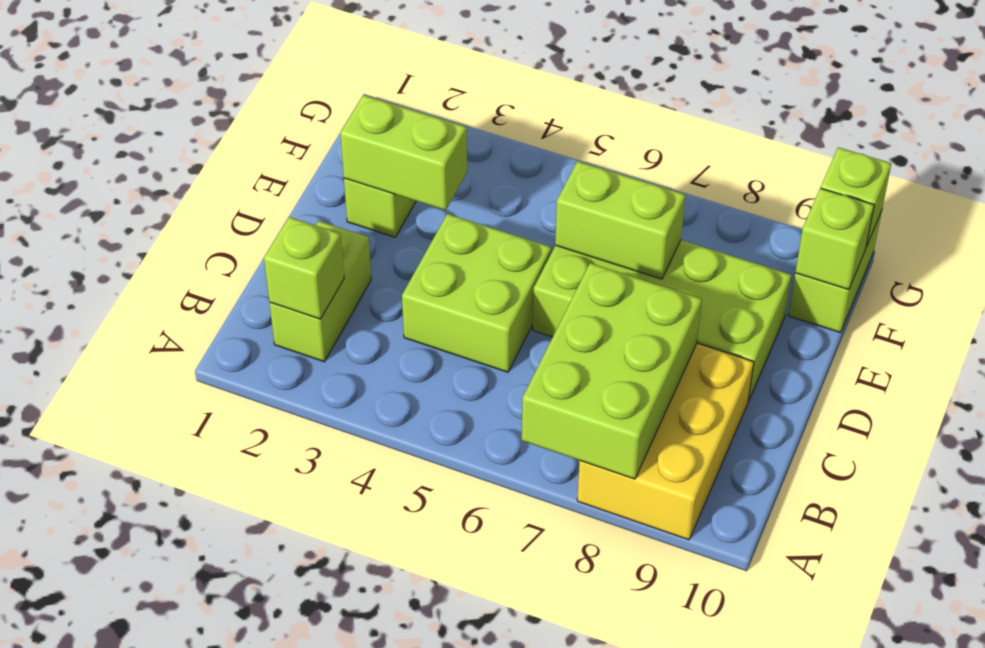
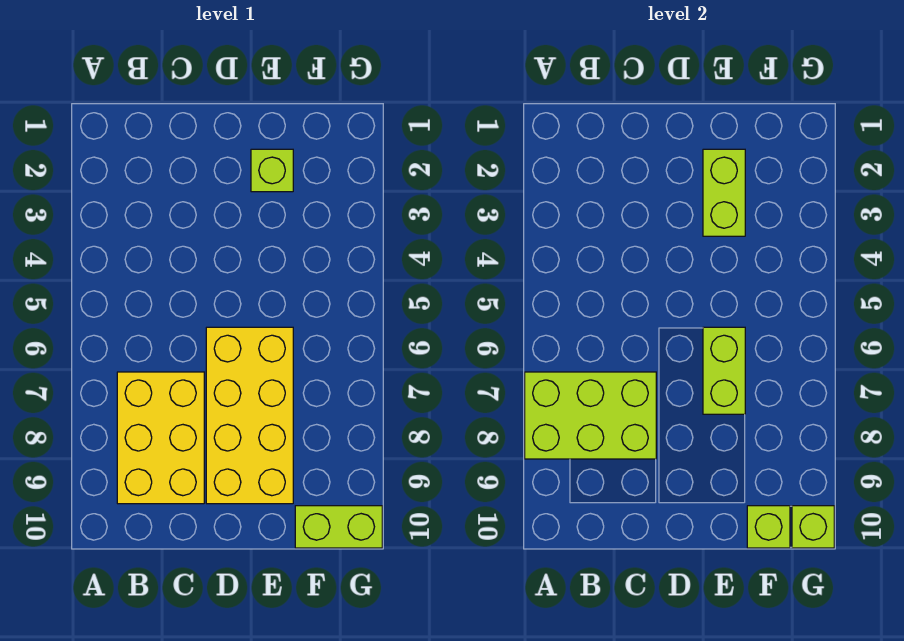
yellow brick A8:C9 level 1 -> yellow brick B7:C9 level 1
lime brick B2:C2 level 1 -> none
lime brick B2 level 2 -> none
lime brick C4:D5 level 1 -> none
lime brick D6:E9 level 1 -> yellow brick D6:E9 level 1

